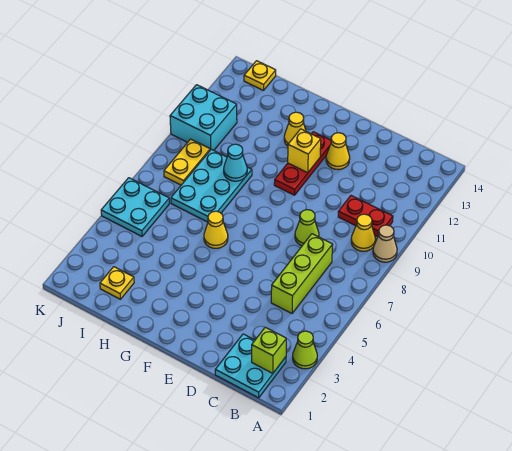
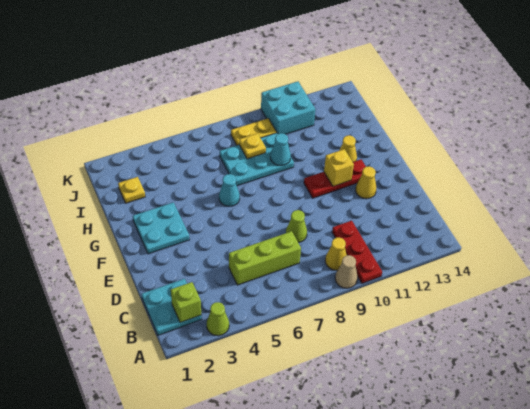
red plate B10:C10 level 1 -> red plate A10:C10 level 1
yellow cone G6 level 1 -> cyan cone G6 level 1
cyan plate J5:K6 level 1 -> cyan plate F2:G3 level 1
yellow plate J14 level 1 -> yellow plate I8 level 2

